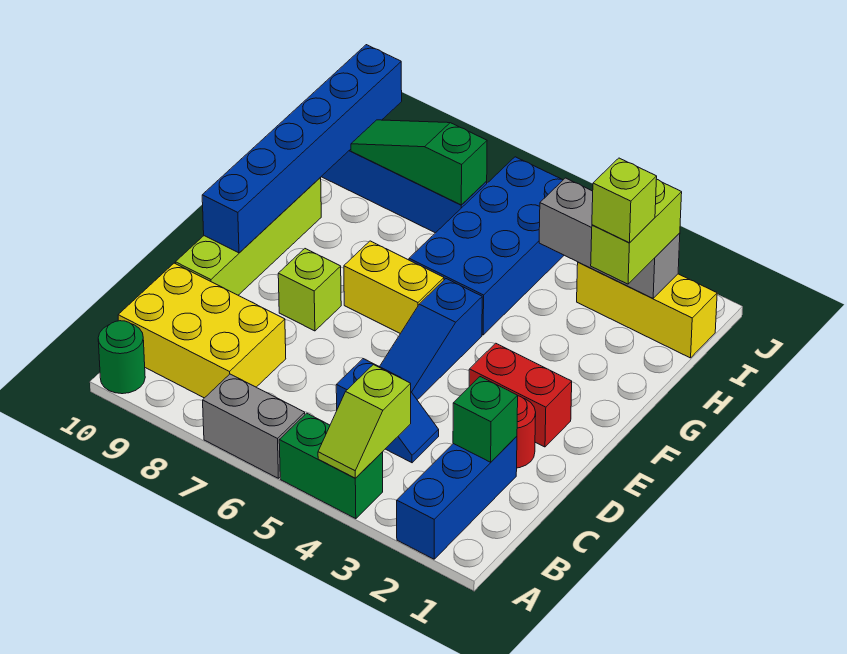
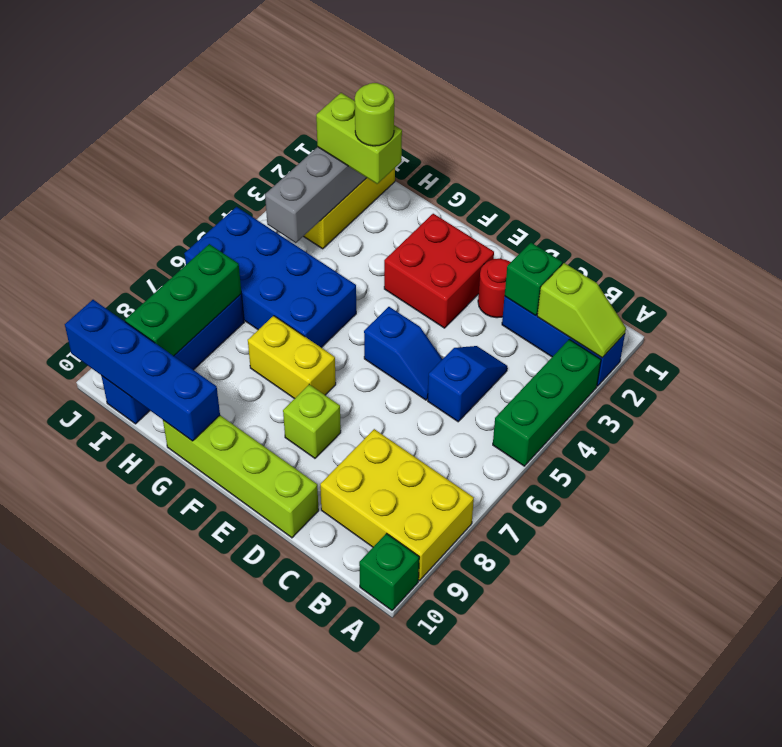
green brick A4:A5 level 1 -> green brick A3:A5 level 1
lime slope A4:B4 level 2 top B -> lime slope A2:B2 level 2 top B
grey brick A6:A7 level 1 -> none
green round brick A10 level 1 -> green brick A10 level 1
yellow brick B8:C10 level 1 -> yellow brick A8:C9 level 1
blue slope D5:F5 level 1 top F -> blue slope D5:E5 level 1 top E
red brick E2:E3 level 1 -> red brick E2:F3 level 1
blue brick E10:J10 level 2 -> blue brick G10:J10 level 2
yellow brick F6:F7 level 1 -> yellow brick F7:G7 level 1
lime brick H2 level 4 -> lime round brick H2 level 4
green slope I7:I9 level 2 top 7 -> green brick I7:I9 level 2

